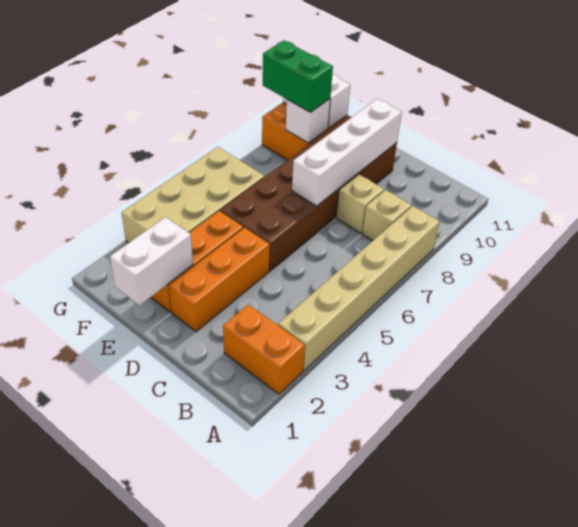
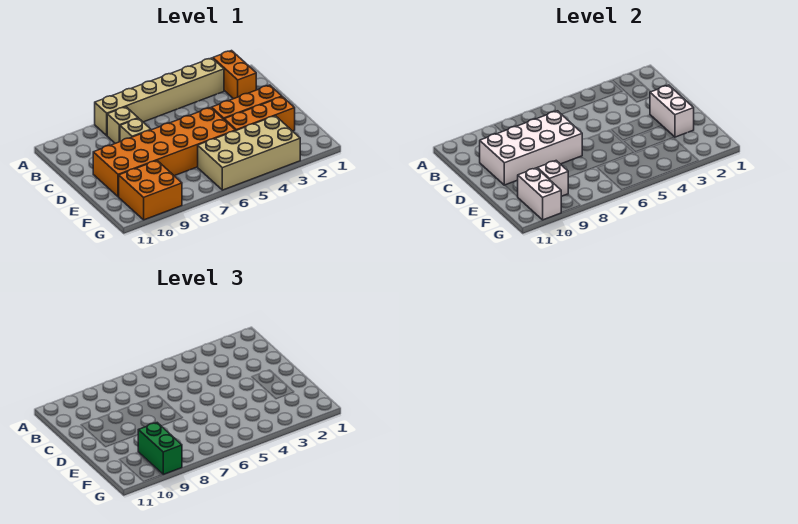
brown brick D5:E10 level 1 -> orange brick D5:E10 level 1
white brick D7:D10 level 2 -> white brick C7:D10 level 2
white brick E1:E2 level 2 -> white brick D2:E2 level 2

